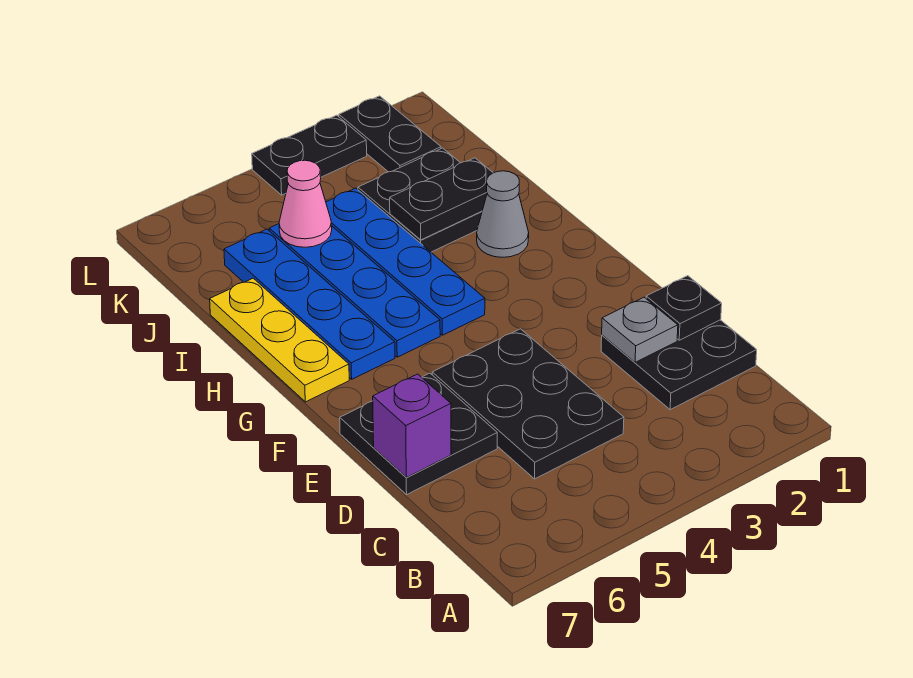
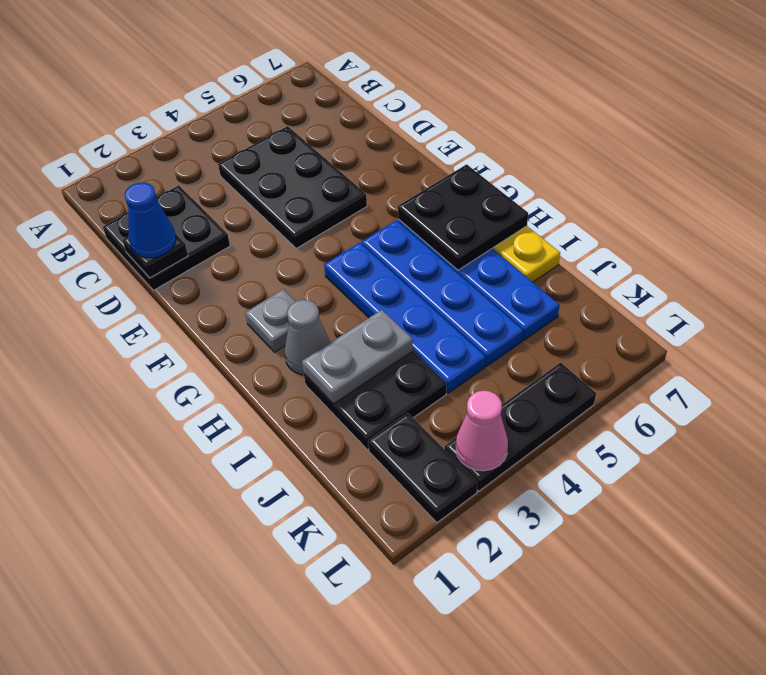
none -> blue cone D1 level 3
grey plate D2 level 2 -> grey plate G2 level 1
black plate D6:E7 level 1 -> black plate G6:H7 level 2
purple brick D7 level 2 -> none
black plate I2:I3 level 2 -> grey plate I2:I3 level 2
pink cone J5 level 2 -> pink cone L3 level 2
black plate L3:L4 level 1 -> black plate L3:L5 level 1

